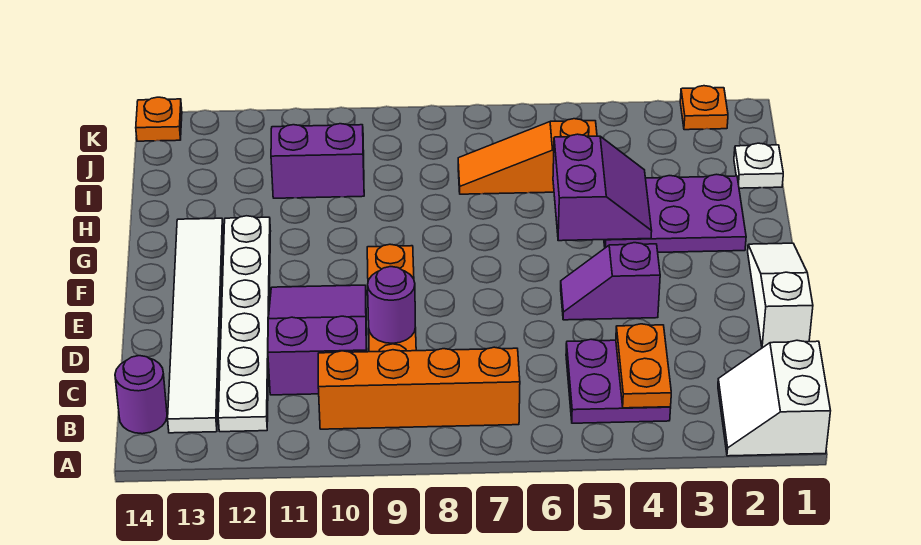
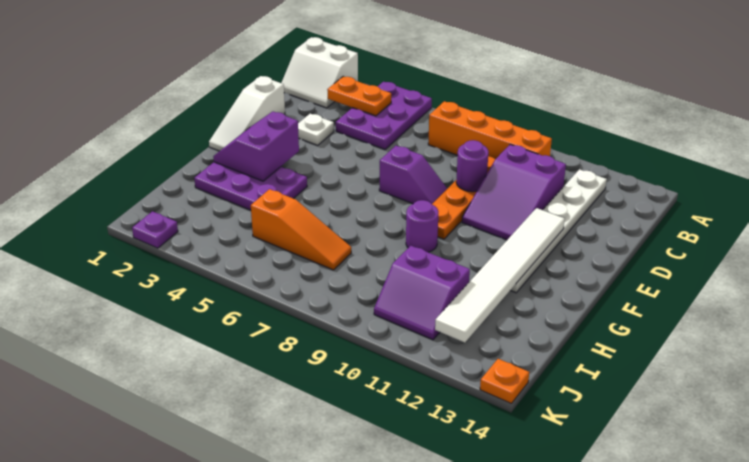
white slope A1:B2 level 1 top 1 -> white slope A1:B2 level 1 top A
purple plate B4:C5 level 1 -> purple plate A4:C5 level 1
orange plate B4:C4 level 2 -> orange plate B3:B4 level 2
white tile B13:G13 level 1 -> white tile E12:J12 level 2
purple round brick B14 level 1 -> purple round brick G9 level 1
purple slope E4:E5 level 1 top 4 -> purple slope E7:E8 level 1 top 7
purple slope G4:H5 level 2 top 5 -> purple slope F2:G3 level 2 top 3
white plate I1 level 1 -> white plate D3 level 1
orange plate K2 level 1 -> purple plate K2 level 1

